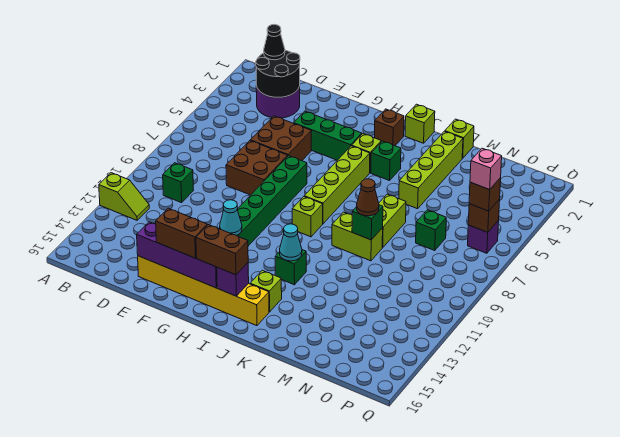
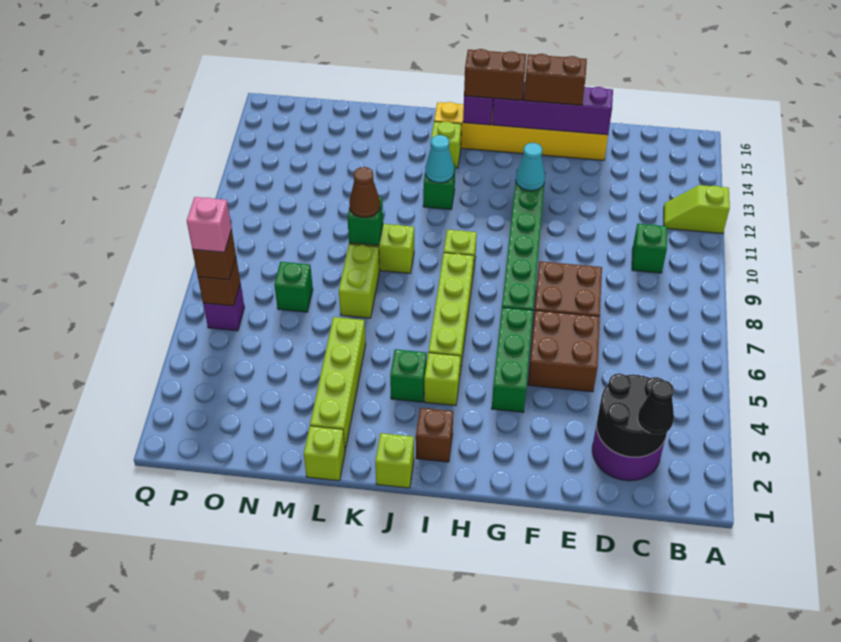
green brick F4:H4 level 1 -> green brick G4:G6 level 1

